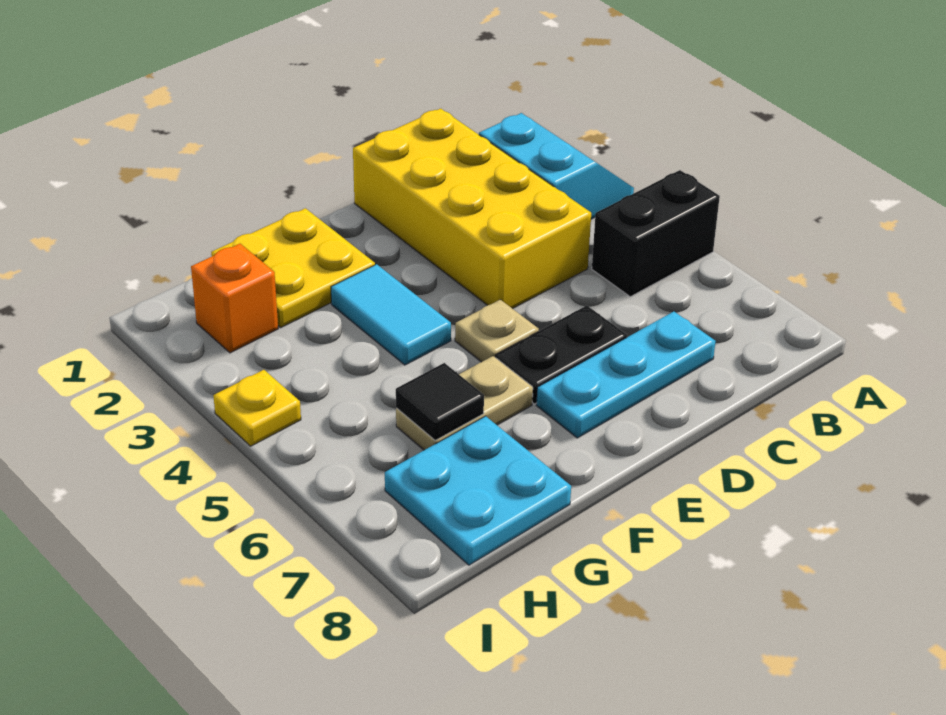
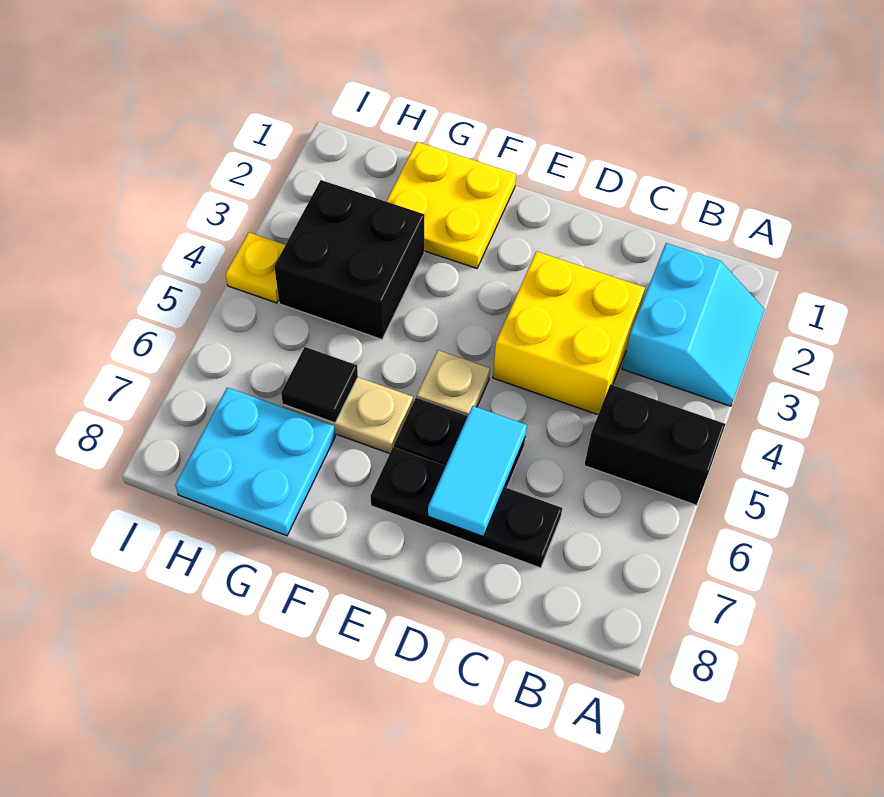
yellow brick C1:D4 level 1 -> yellow brick C3:D4 level 1
cyan plate C7:E7 level 1 -> black plate C7:E7 level 1
cyan tile F3:F4 level 1 -> cyan tile D6:D7 level 2
none -> black brick G3:H4 level 1
orange brick H2 level 1 -> none

